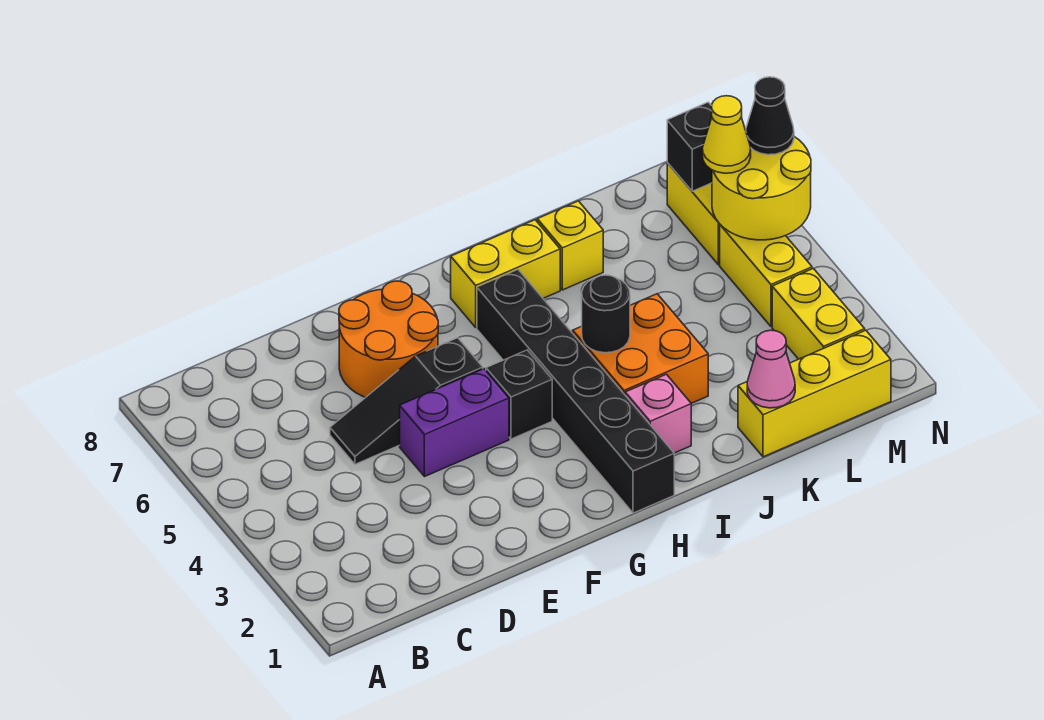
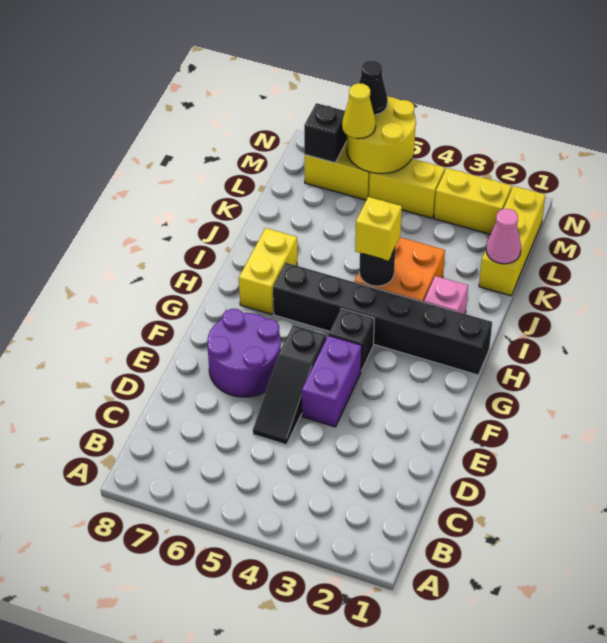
orange round brick E6:F7 level 1 -> purple round brick E6:F7 level 1
yellow brick J7 level 1 -> yellow brick I4 level 3

